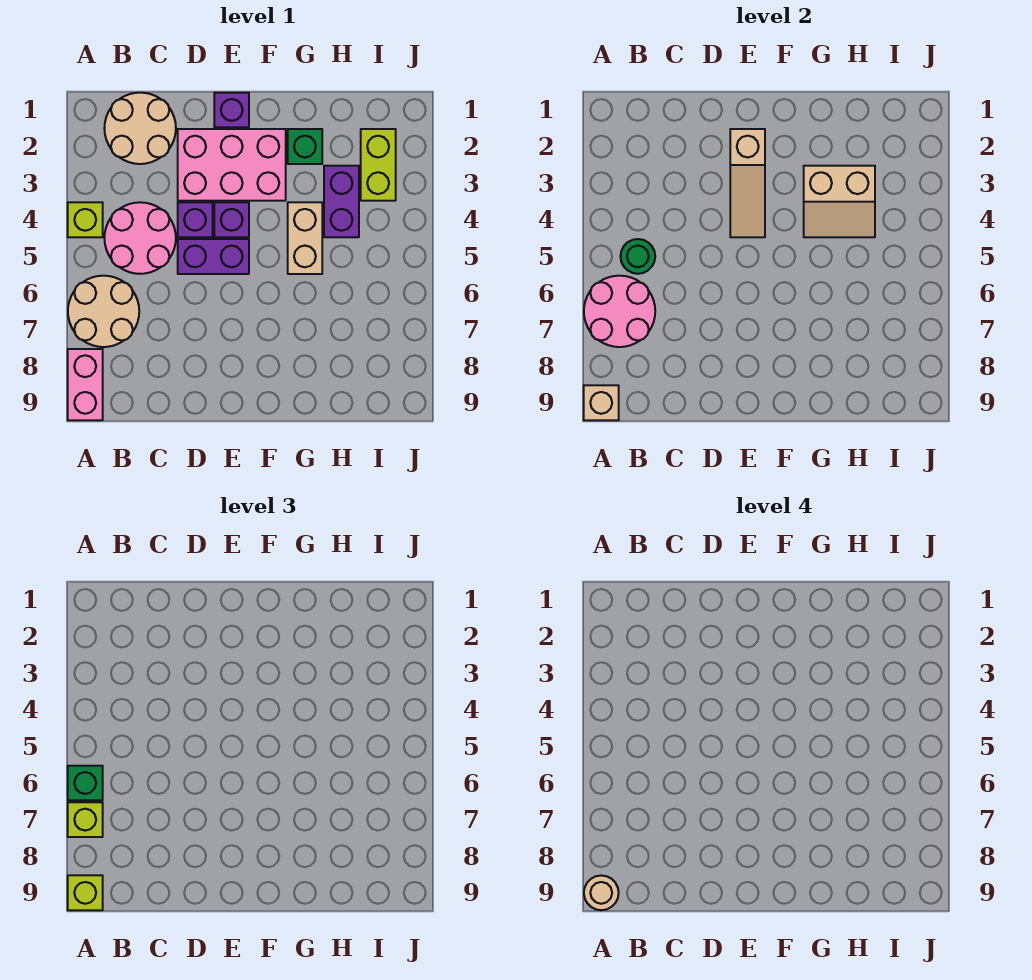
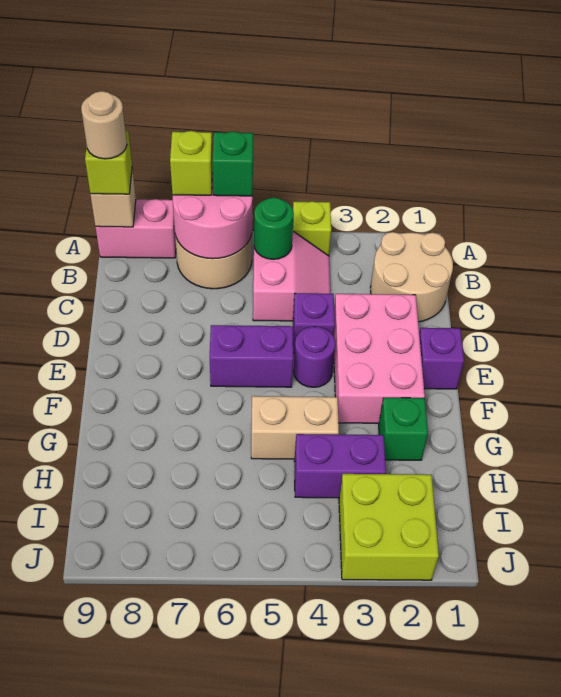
pink round brick B4:C5 level 1 -> pink slope B4:C5 level 1 top 5
purple brick D5:E5 level 1 -> purple brick E5:E6 level 1
tan slope E2:E4 level 2 top 2 -> none
purple brick E4 level 1 -> purple round brick E4 level 1
tan slope G3:H4 level 2 top 3 -> none
lime brick I2:I3 level 1 -> lime brick I2:J3 level 1

